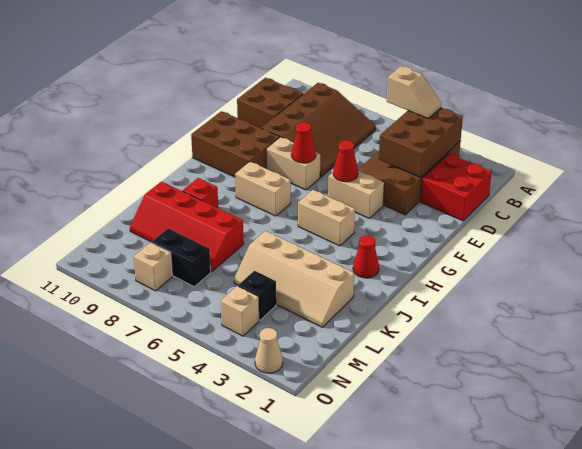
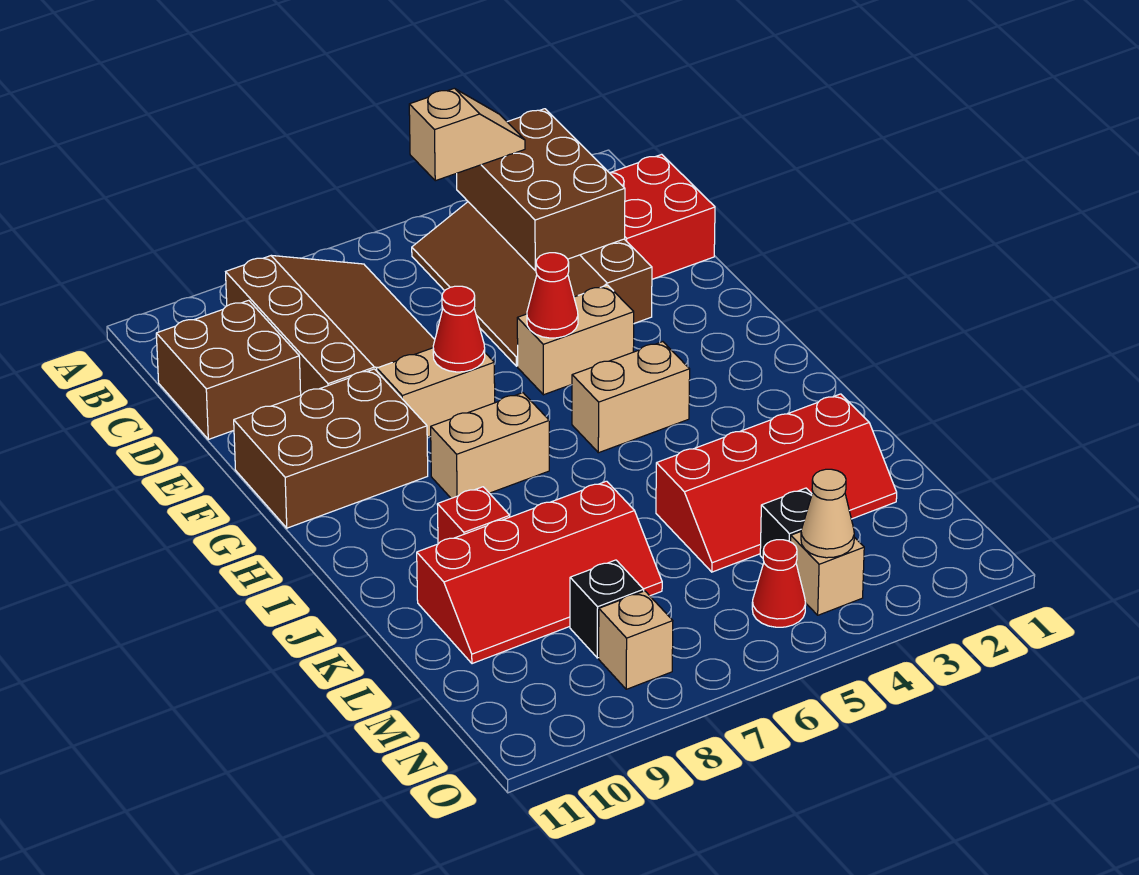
red cone I2 level 1 -> red cone N5 level 1
tan slope K2:L5 level 1 top K -> red slope K2:L5 level 1 top K
black brick M7:M8 level 1 -> black brick M8 level 1
tan cone O2 level 1 -> tan cone N4 level 2

